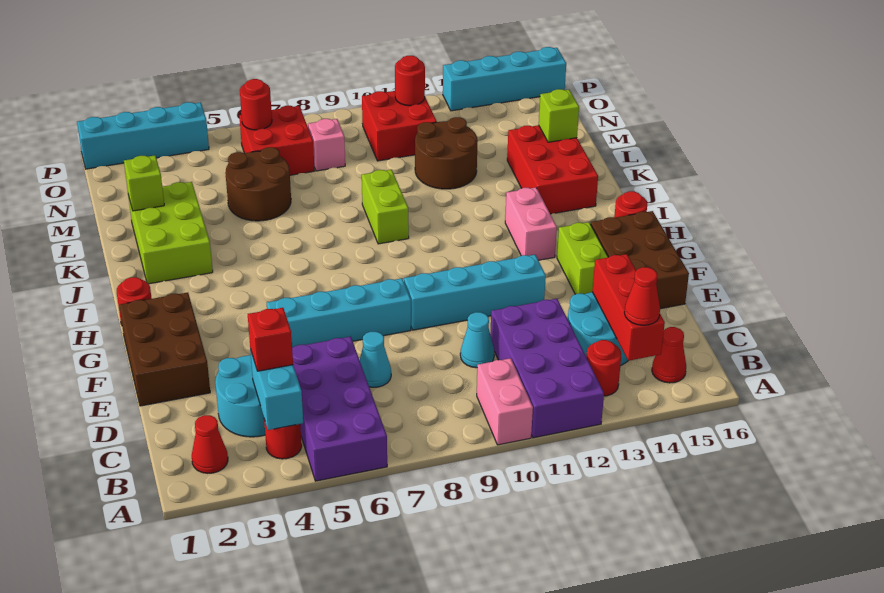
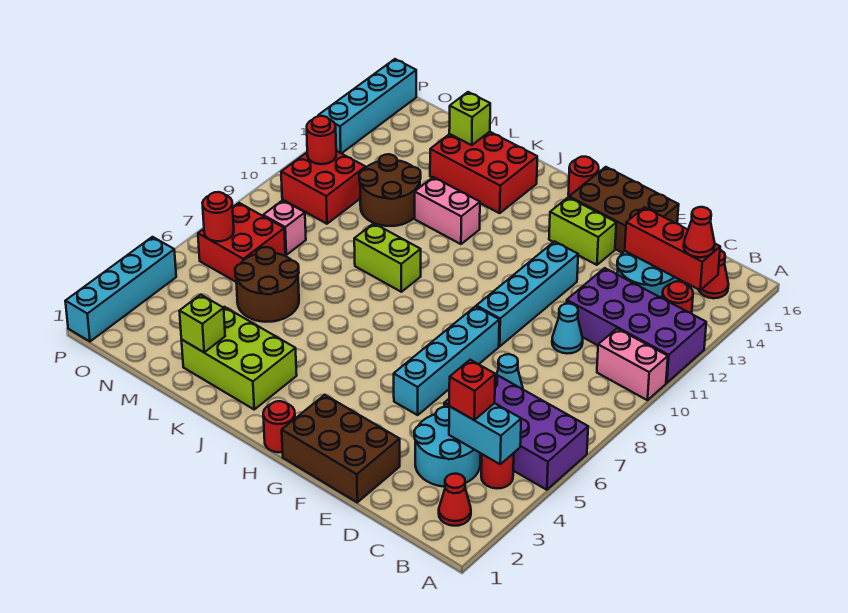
pink brick H13:I13 level 1 -> pink brick J12:K12 level 1

